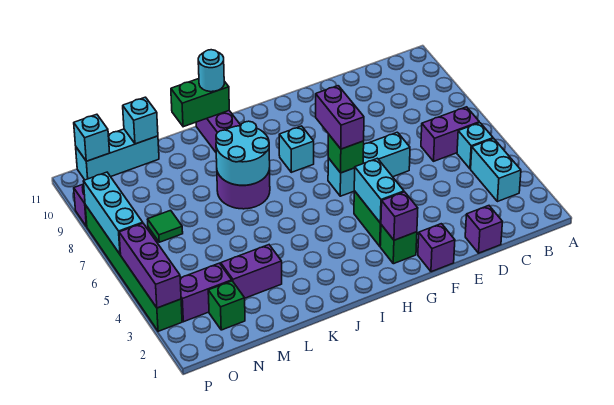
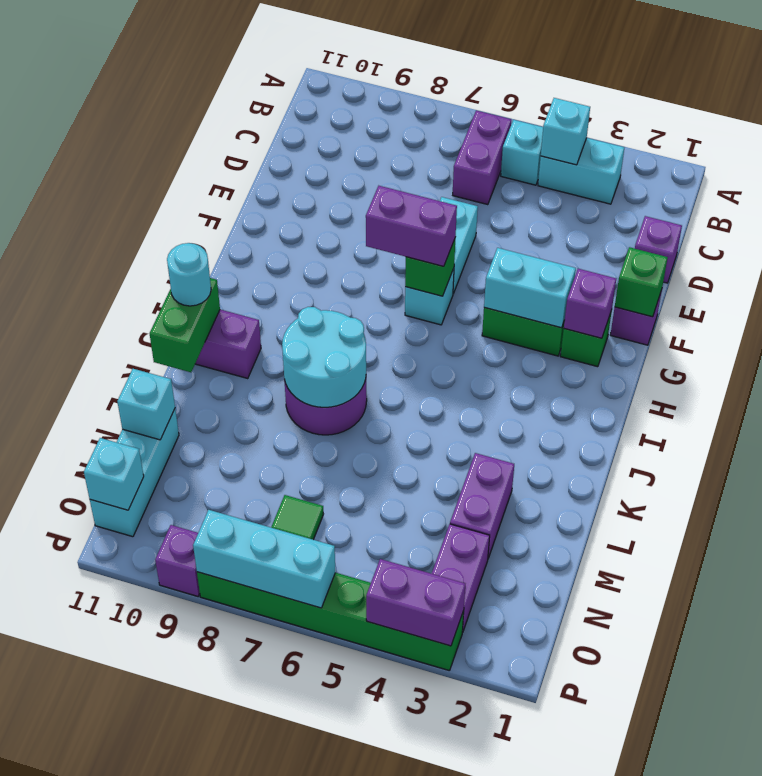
cyan brick H8 level 1 -> cyan brick B4 level 2
green brick N2 level 1 -> green brick F1 level 2
purple brick P3:P5 level 2 -> purple brick P3:P4 level 2

